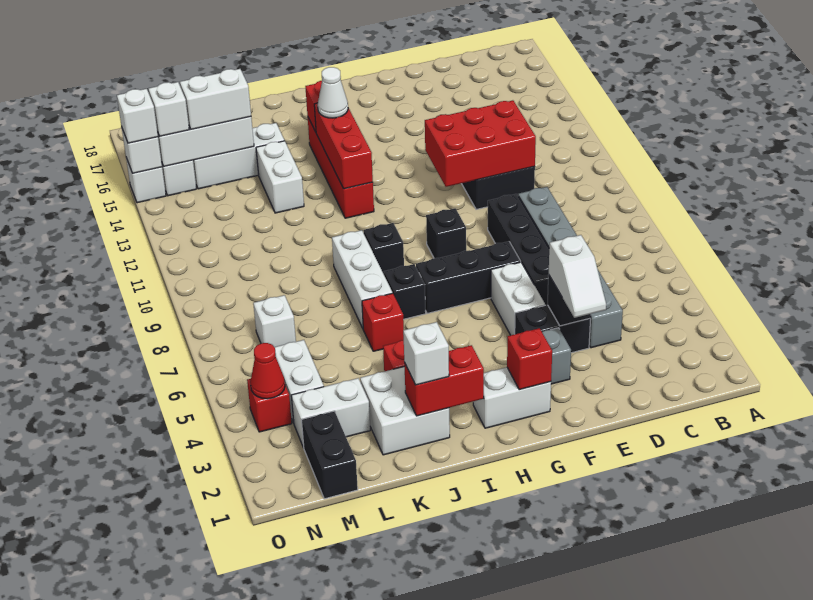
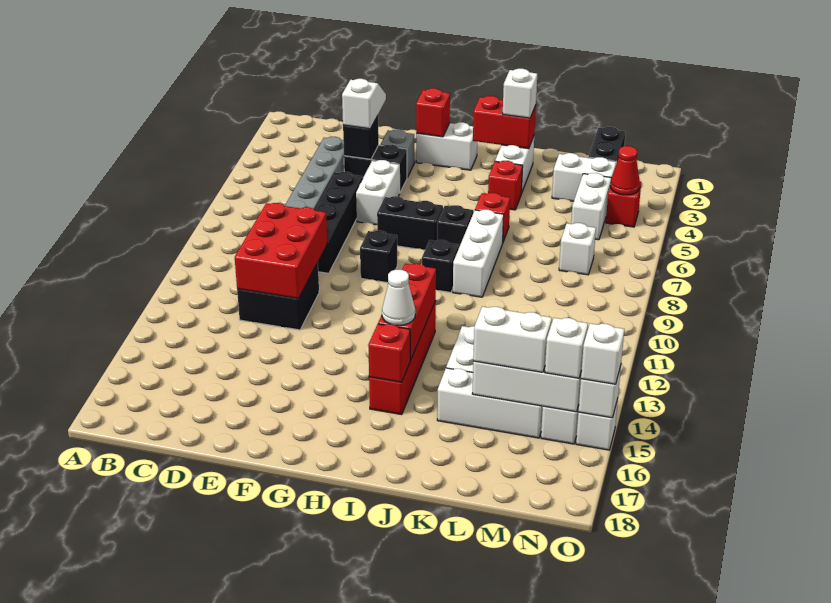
red brick D11:F12 level 2 -> red brick D10:E12 level 2
black brick F7:H7 level 1 -> black brick G7:H7 level 1
white brick J2:K3 level 1 -> white brick J2:J3 level 1

